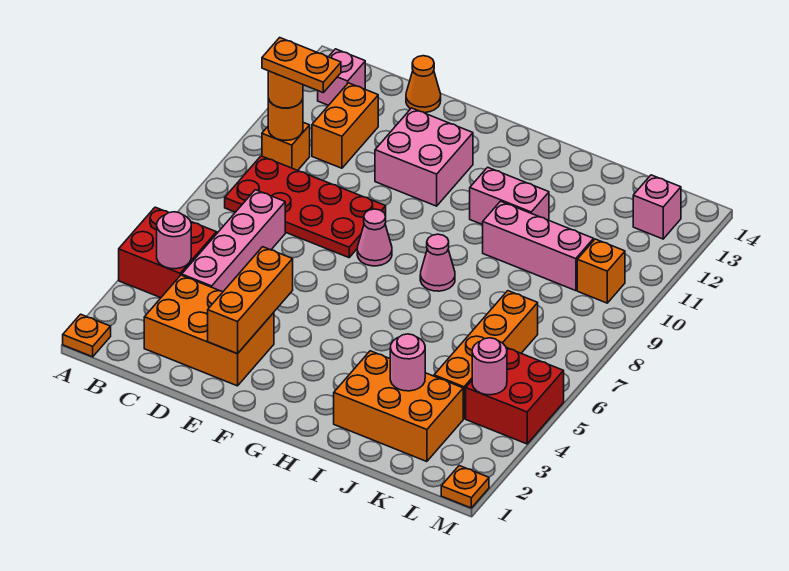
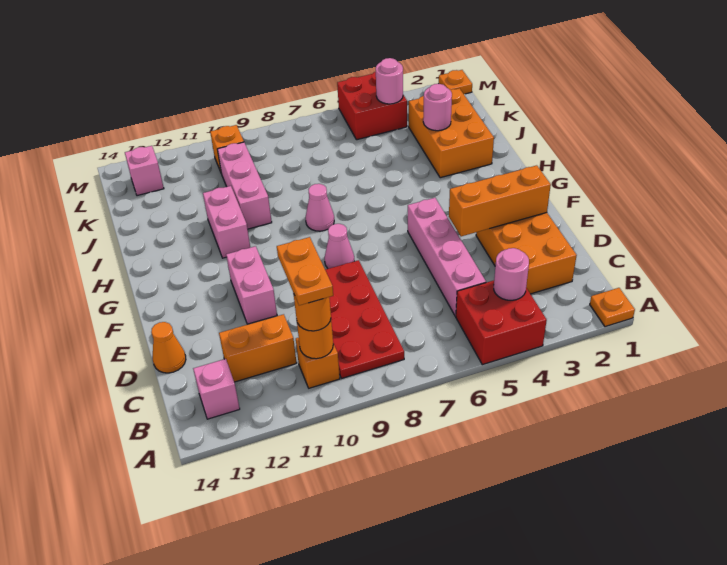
pink brick C4:C7 level 1 -> pink brick C5:F5 level 1
pink brick E11:F12 level 1 -> pink brick E11:F11 level 1
orange brick K4:K7 level 1 -> none

